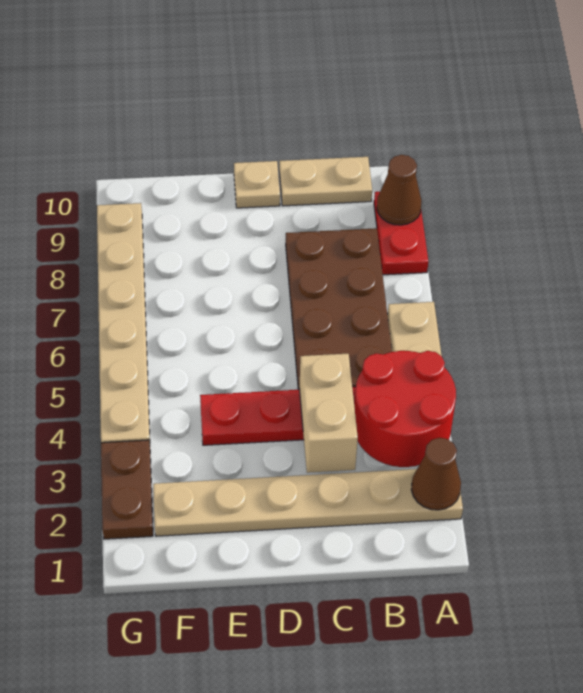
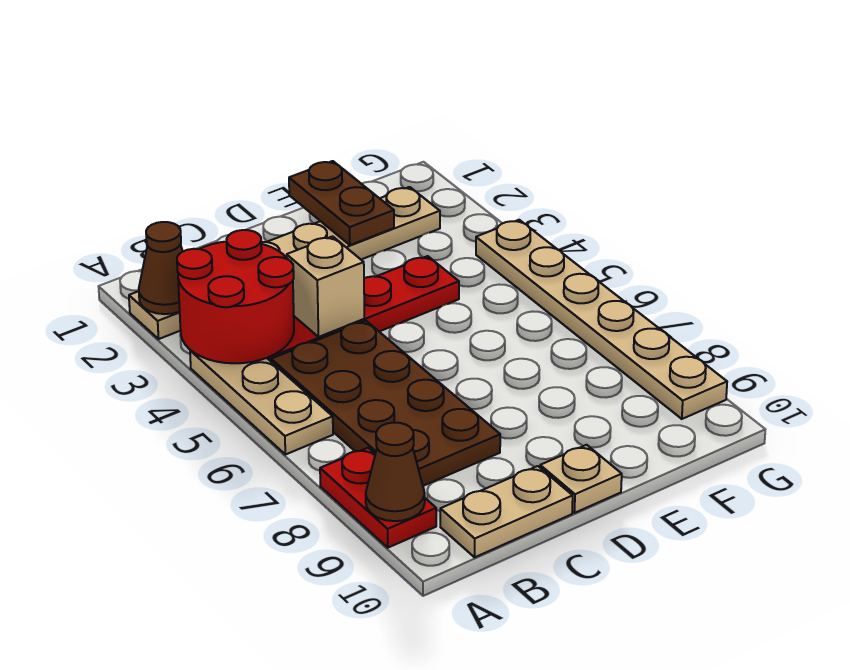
tan brick C3:C4 level 2 -> tan brick C4 level 2
brown plate G2:G3 level 1 -> brown plate E1:E2 level 2

